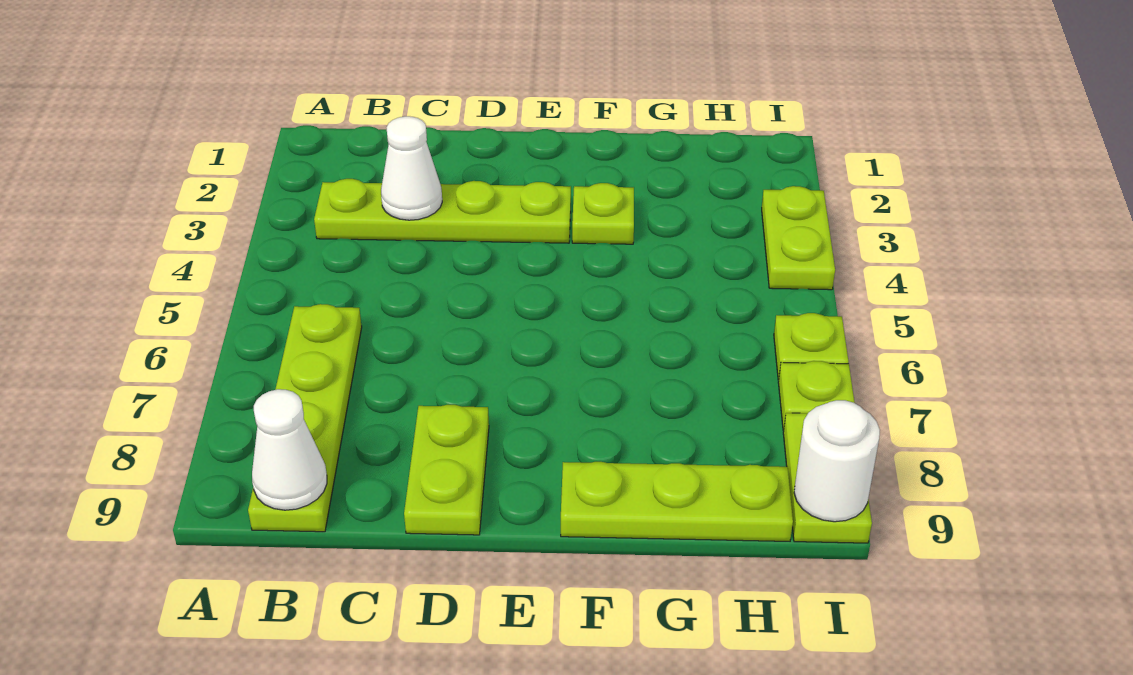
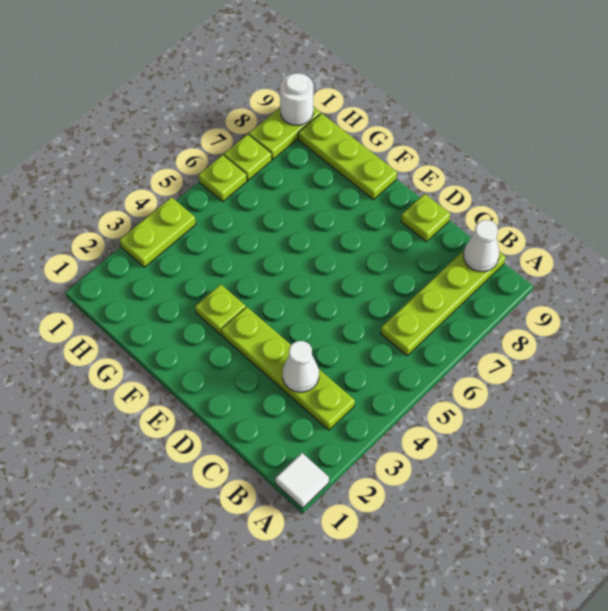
none -> white tile A1 level 1
lime plate D8:D9 level 1 -> lime plate D9 level 1

